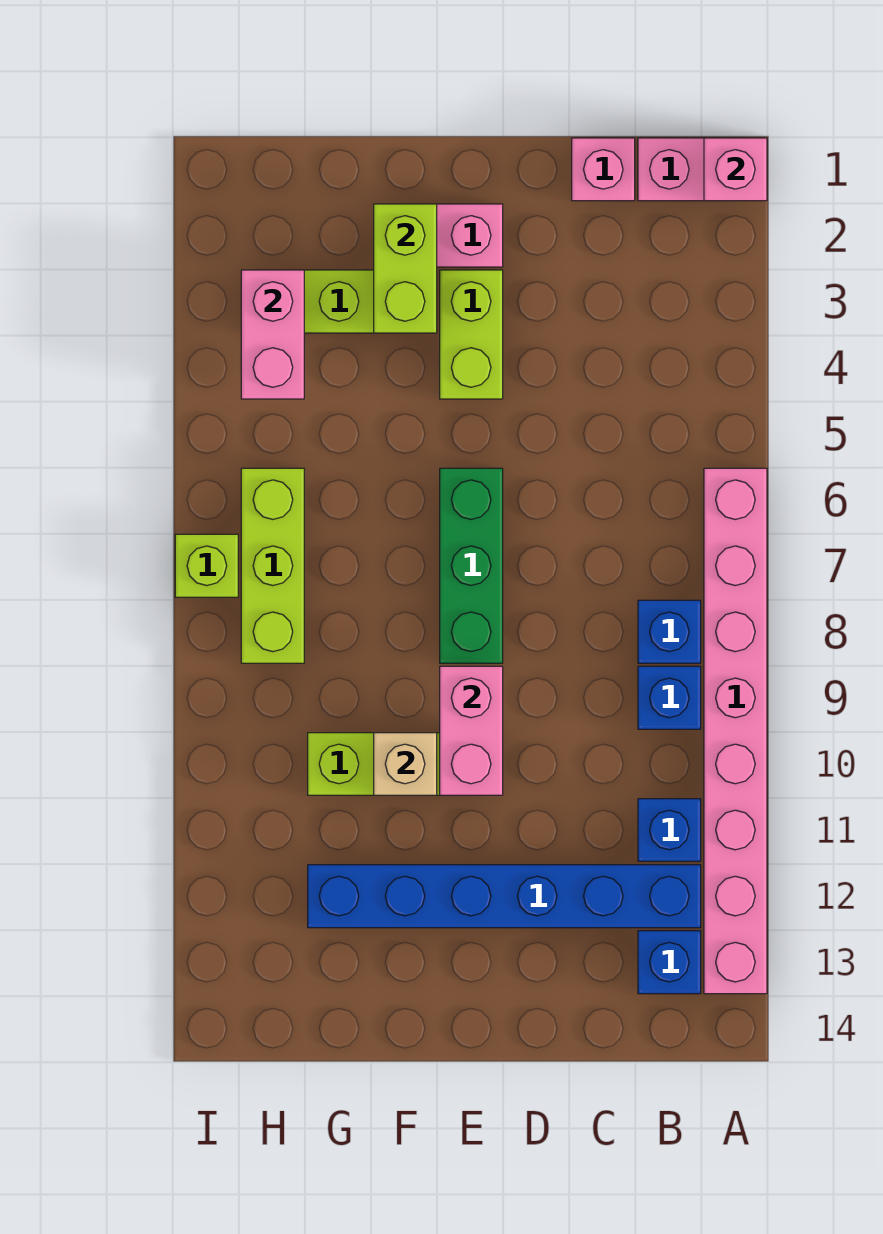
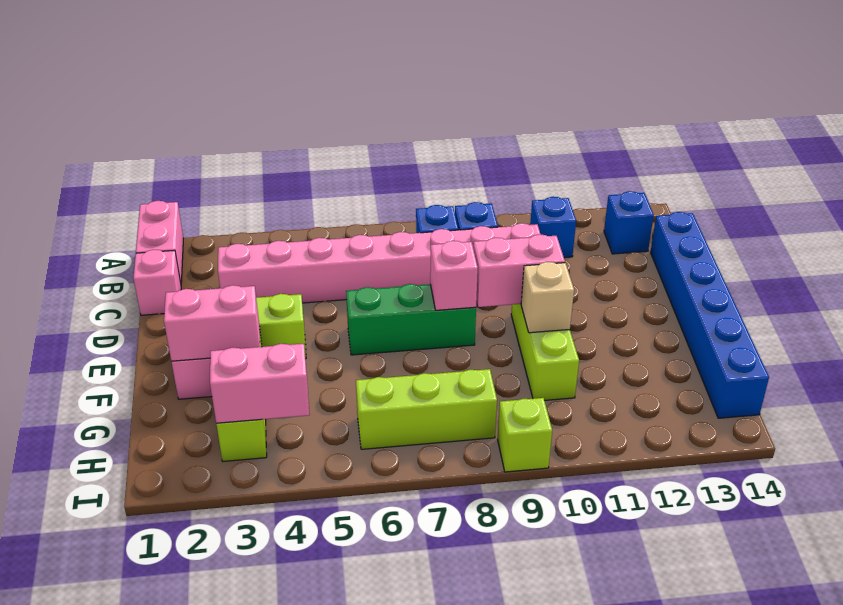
pink brick A1 level 2 -> pink brick E8 level 2
pink brick A6:A13 level 1 -> pink brick C3:C10 level 1
blue brick B12:G12 level 1 -> blue brick C14:H14 level 1
lime brick F2:F3 level 2 -> pink brick F2:F3 level 2
lime brick I7 level 1 -> lime brick I9 level 1

